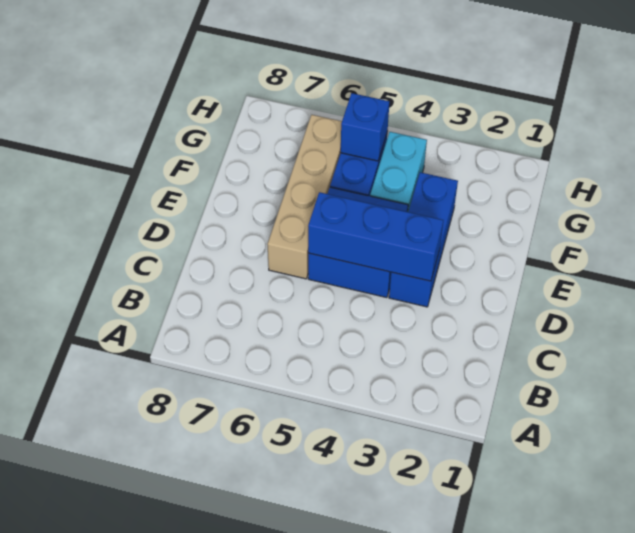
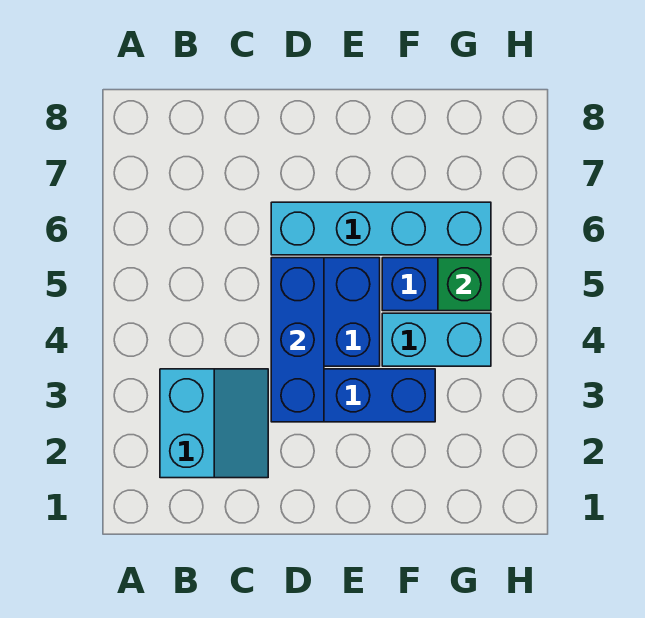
none -> cyan slope B2:C3 level 1 top B
tan brick D6:G6 level 1 -> cyan brick D6:G6 level 1
blue brick G5 level 2 -> green brick G5 level 2

